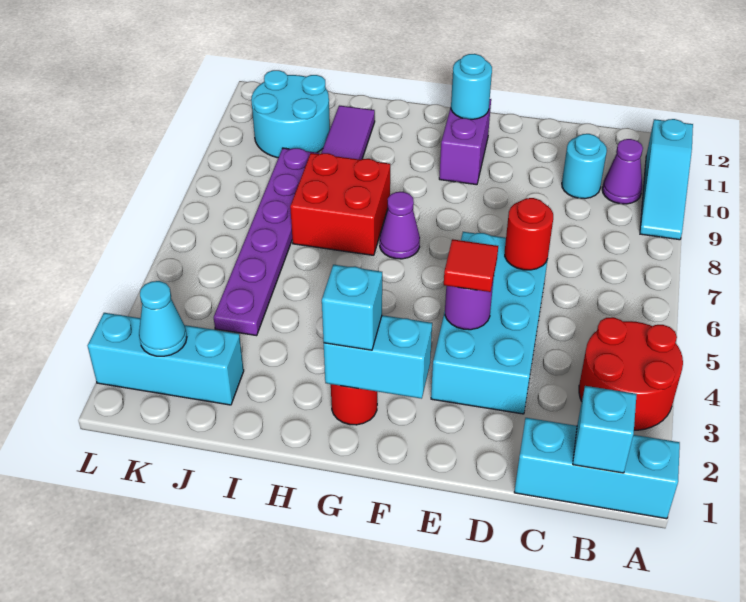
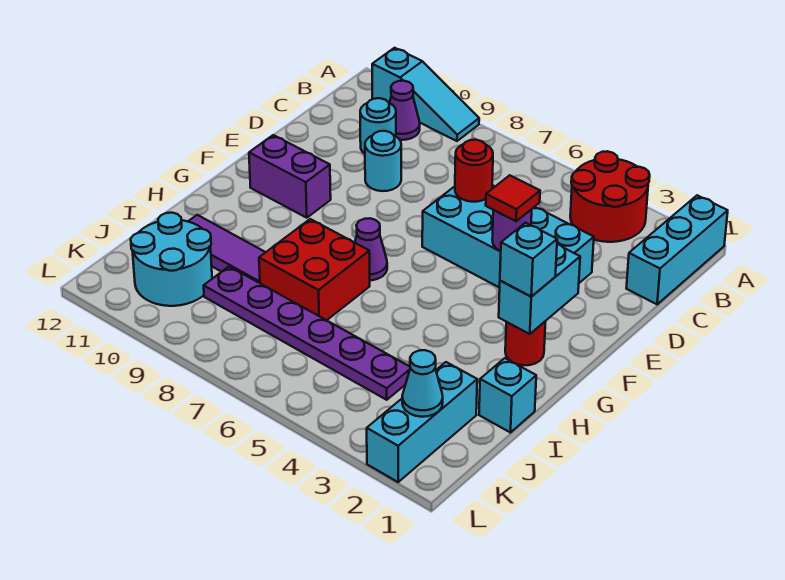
cyan brick B1 level 2 -> cyan brick I1 level 1
cyan round brick F11 level 2 -> cyan round brick D9 level 1

